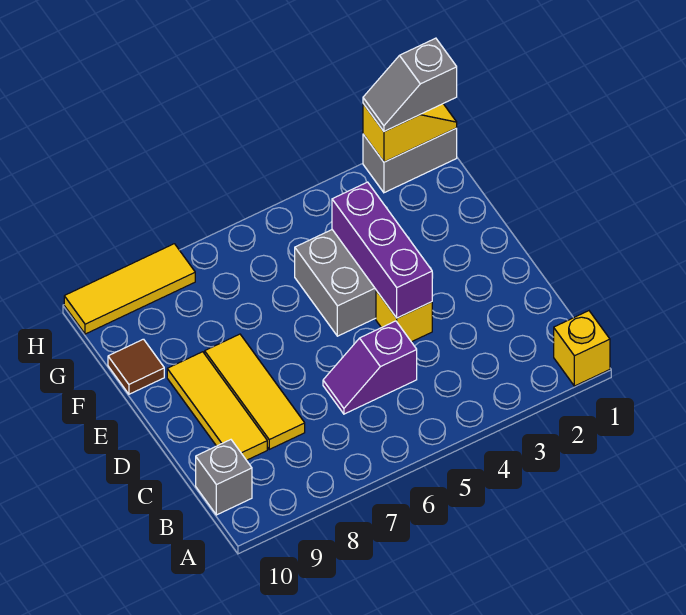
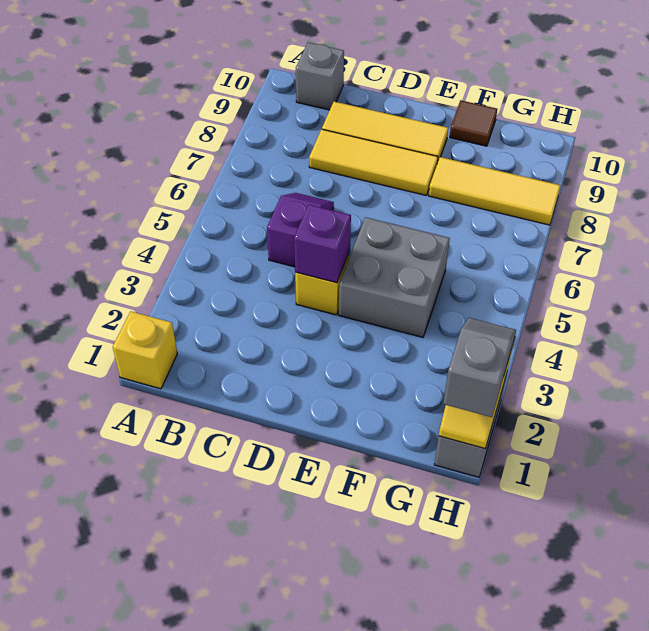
purple brick D4:F4 level 2 -> purple brick D4 level 2
yellow tile H8:H10 level 1 -> yellow tile F8:H8 level 1

